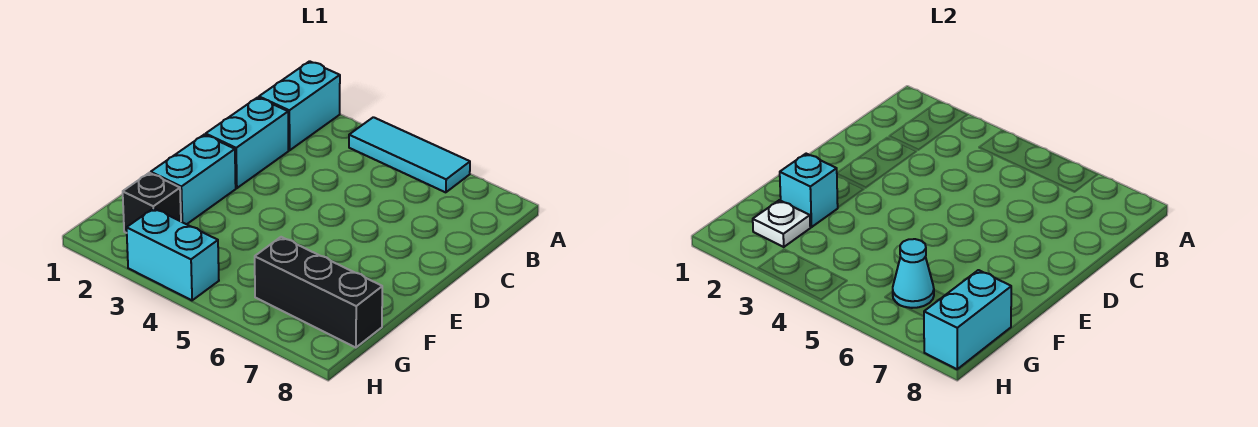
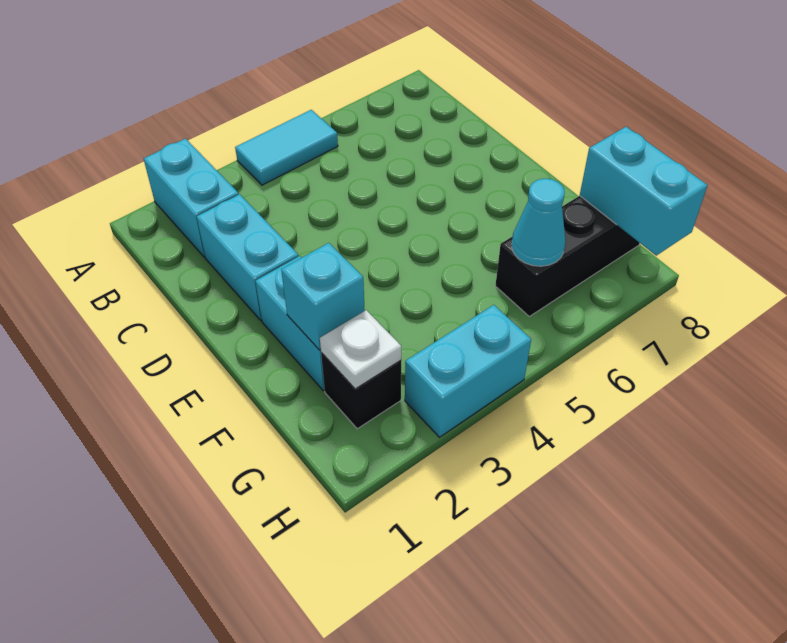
cyan tile A4:A6 level 1 -> cyan tile A4:A5 level 1

